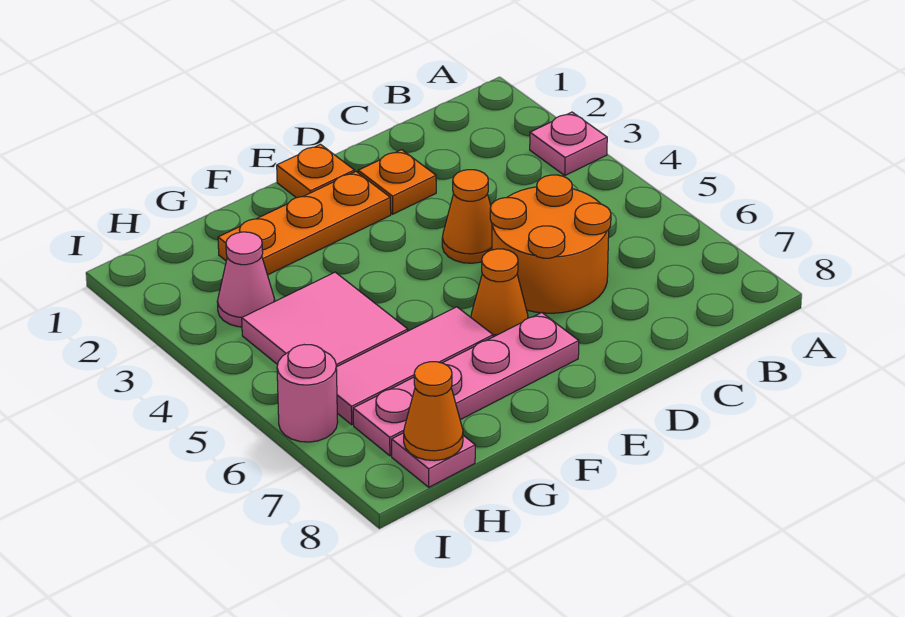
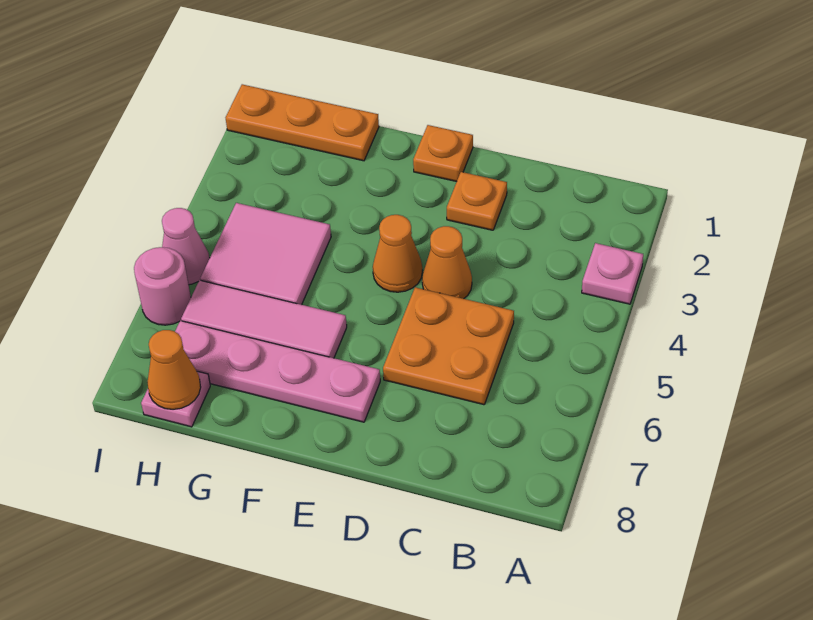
orange round brick C5:D6 level 1 -> orange plate C5:D6 level 1
orange plate E2:G2 level 1 -> orange plate G1:I1 level 1
orange cone E6 level 1 -> orange cone E4 level 1
pink cone H3 level 1 -> pink cone I5 level 1

